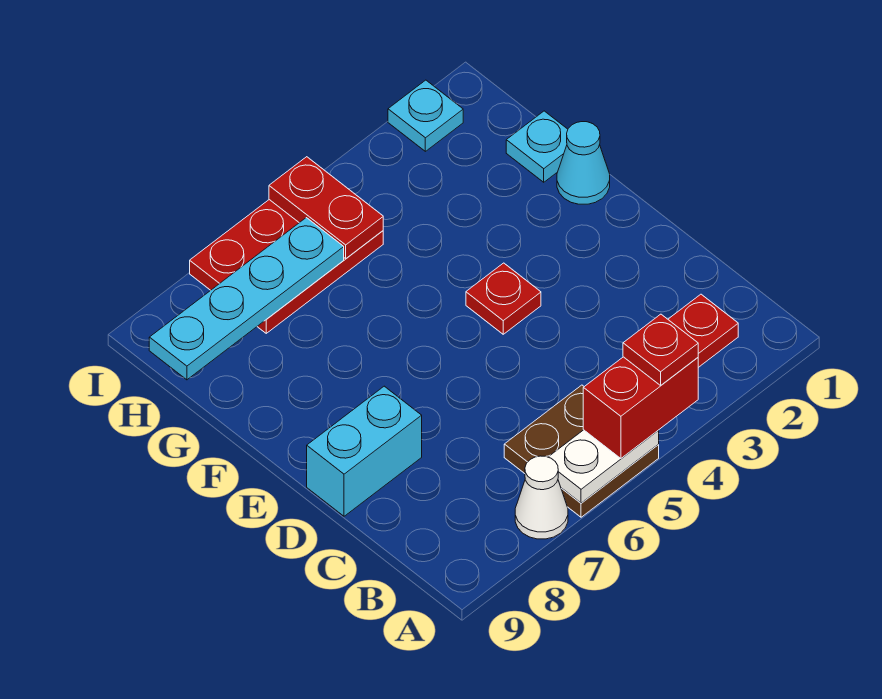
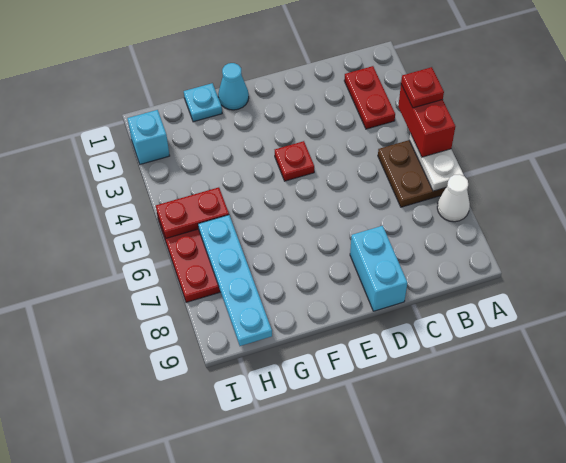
cyan plate I2 level 1 -> cyan brick I2 level 1

